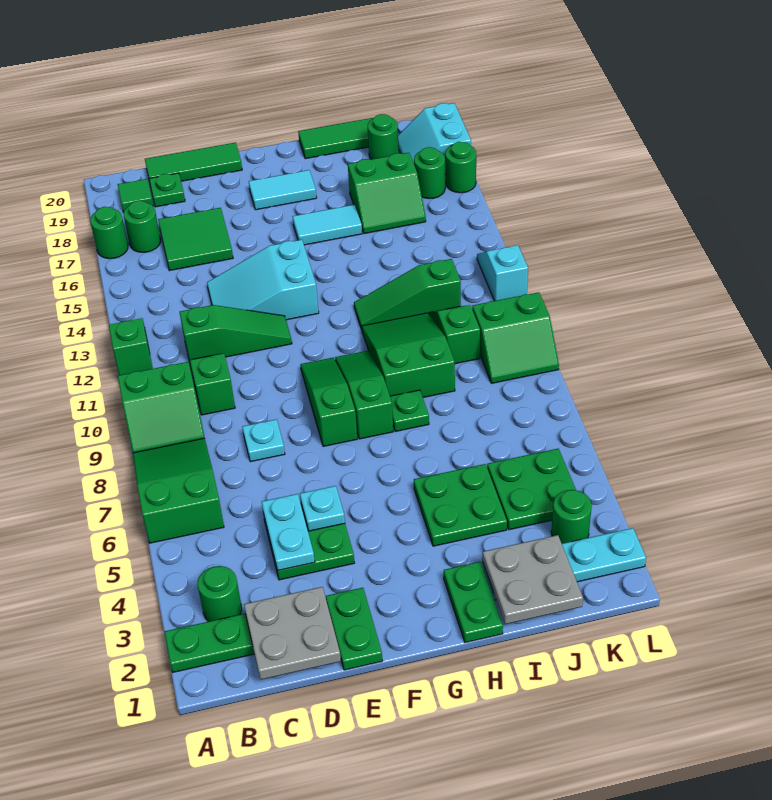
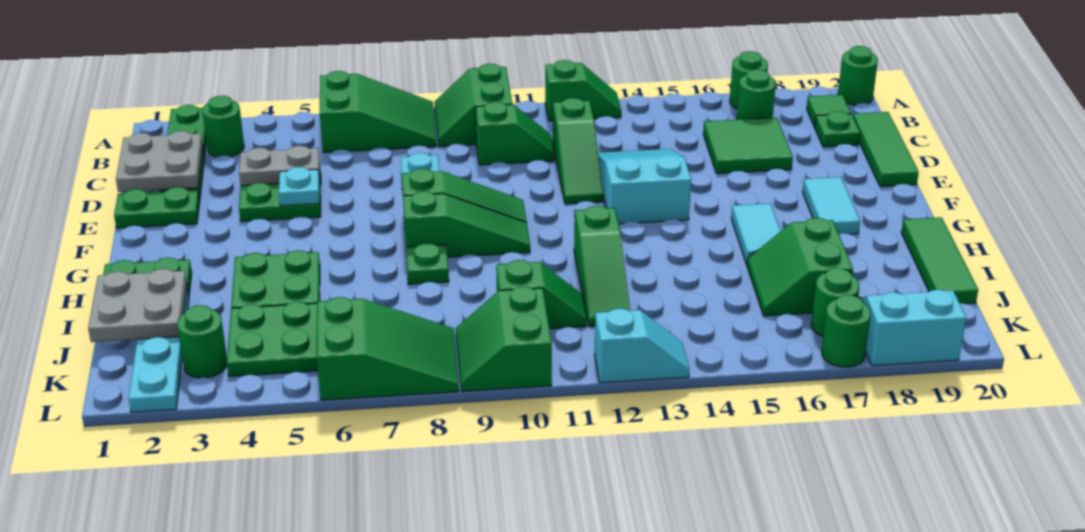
cyan plate D4:D5 level 2 -> grey plate D4:D5 level 2
green slope H9:I11 level 1 top 9 -> green slope K6:L8 level 1 top 6
green slope H12:J12 level 1 top J -> green slope H12:J12 level 1 top H
green round brick J19 level 1 -> green round brick A20 level 1

